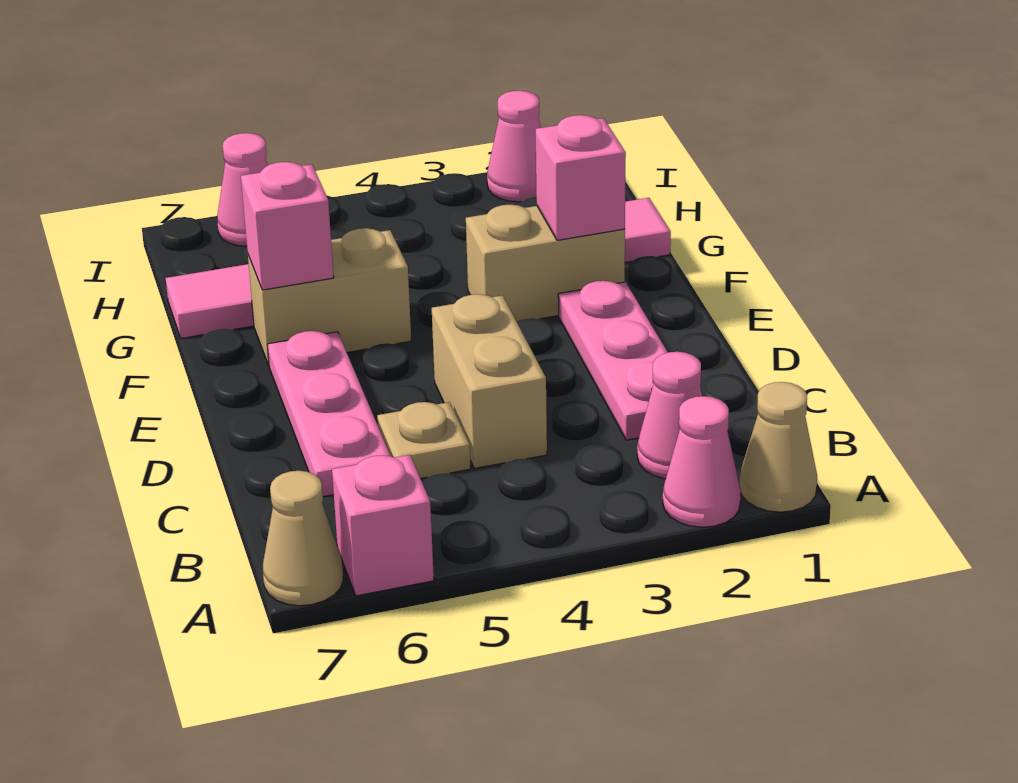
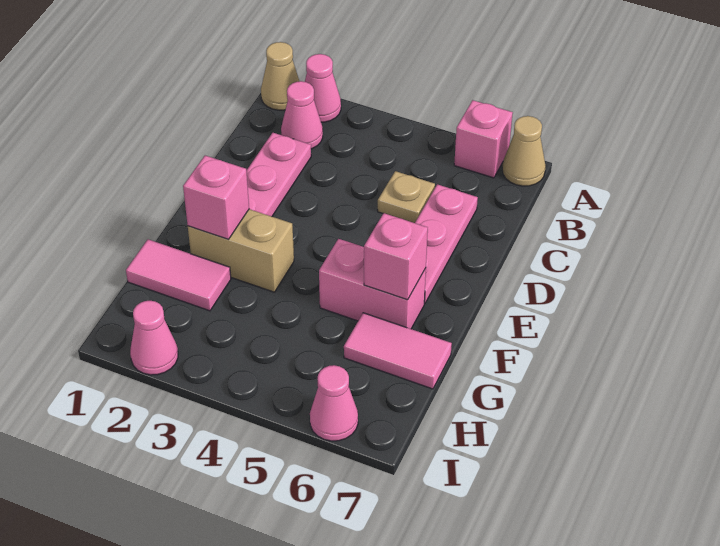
tan brick C4:D4 level 1 -> none
tan brick F5:F6 level 1 -> pink brick F5:F6 level 1

